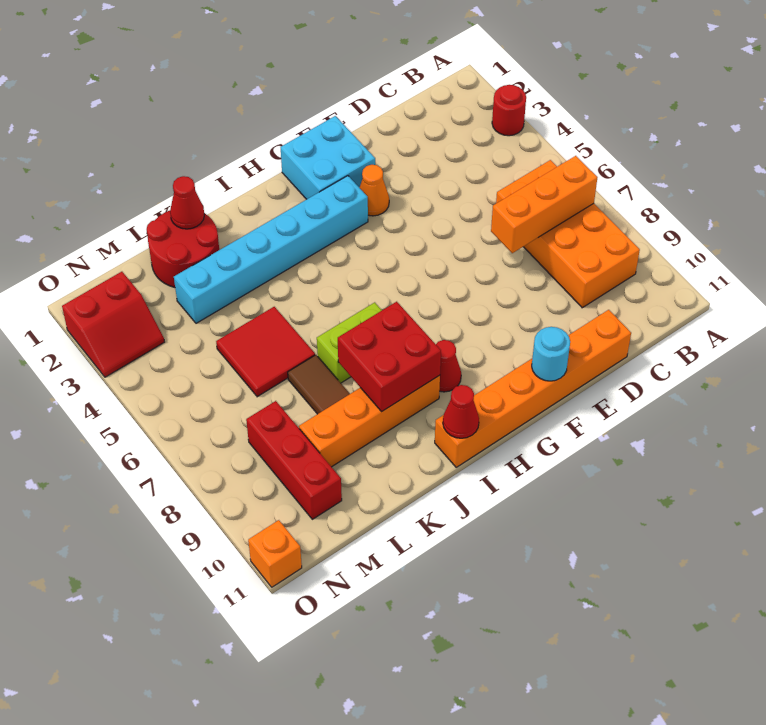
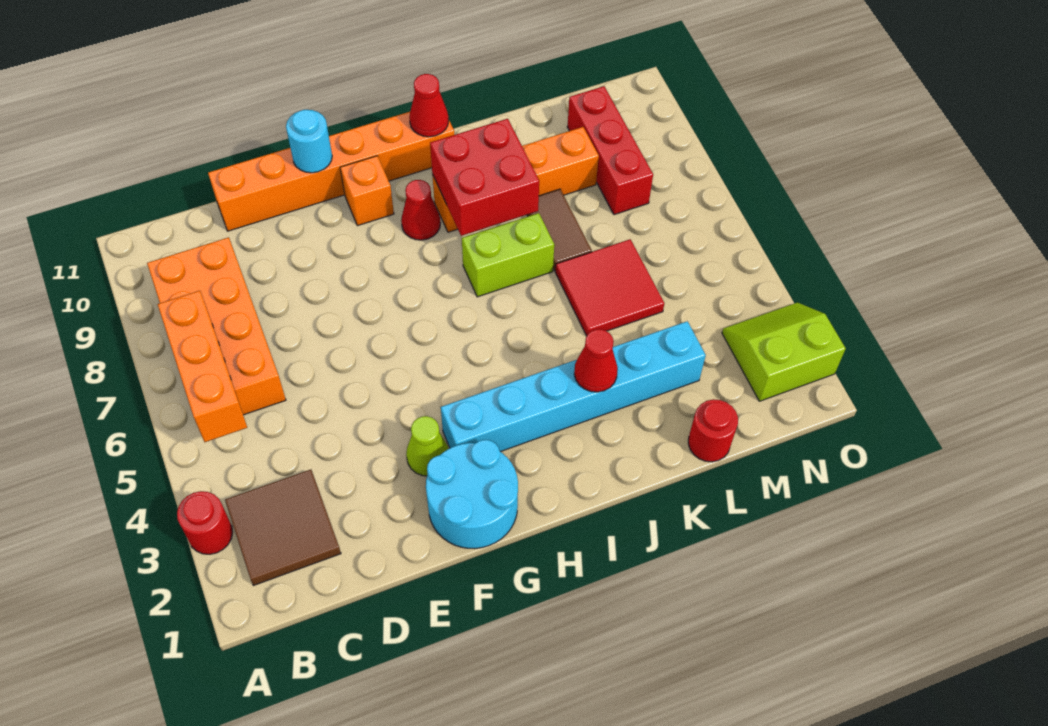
none -> brown tile B2:C3 level 1
orange brick B7:D7 level 2 -> orange brick B5:B7 level 2
cyan brick F1:G2 level 1 -> cyan round brick F1:G2 level 1
orange cone F3 level 1 -> lime cone F3 level 1
red round brick K1:L2 level 1 -> red round brick L1 level 1
red cone K1 level 2 -> red cone J3 level 2
red slope N2:O3 level 1 top 2 -> lime slope N2:O3 level 1 top 2
orange brick O11 level 1 -> orange brick G10 level 1

